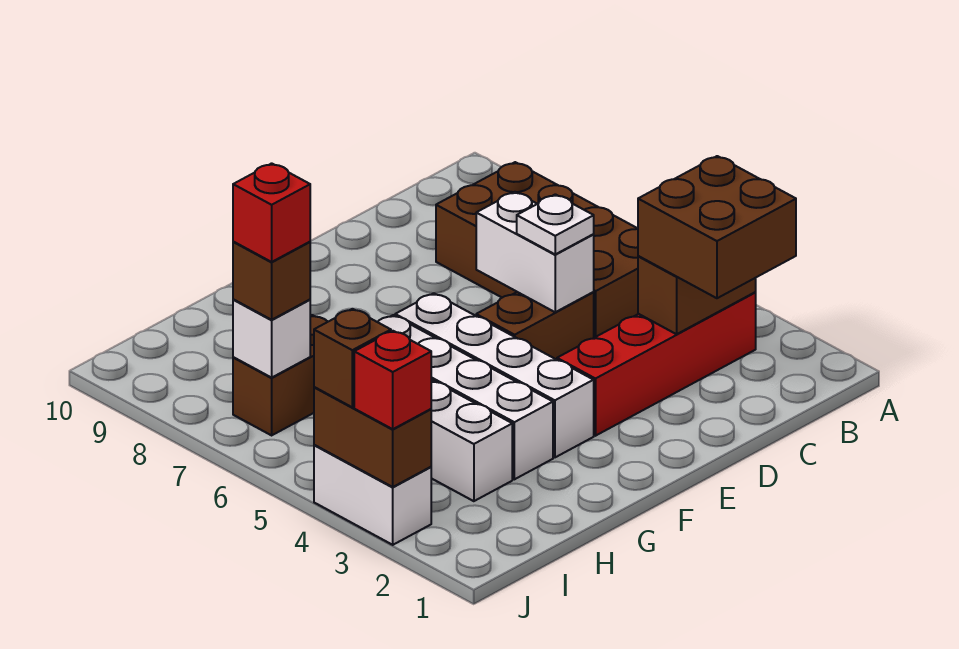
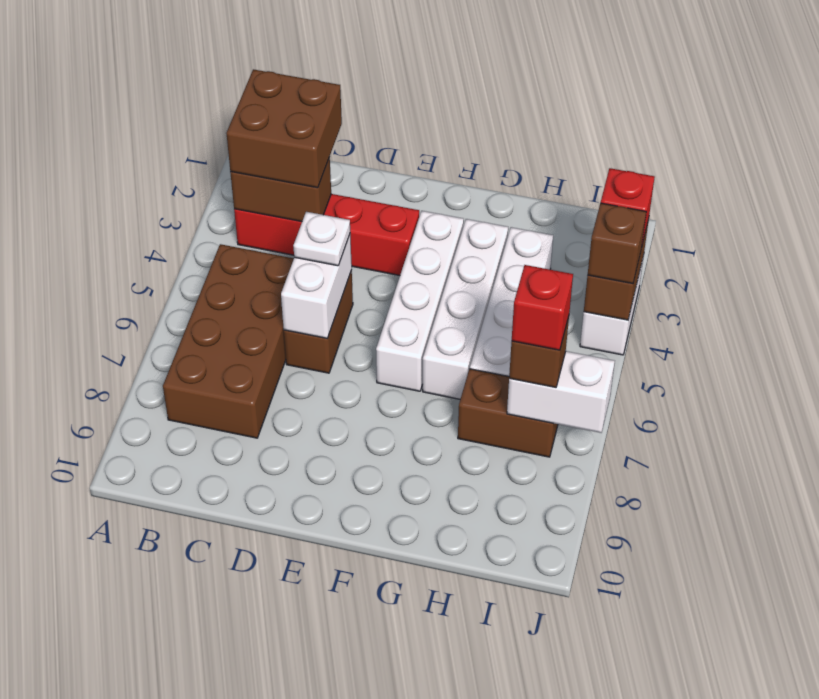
brown brick D5:E5 level 1 -> brown brick D5:D6 level 1
white brick I7 level 2 -> white brick I7:J7 level 2

